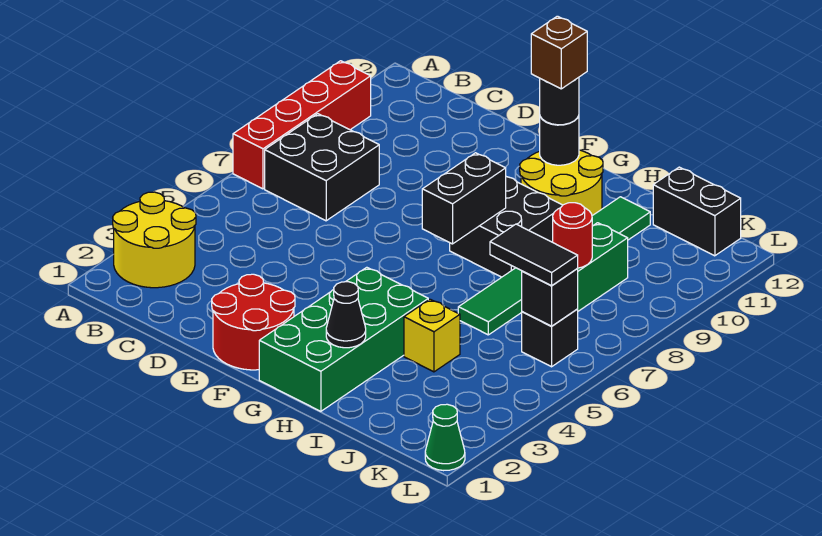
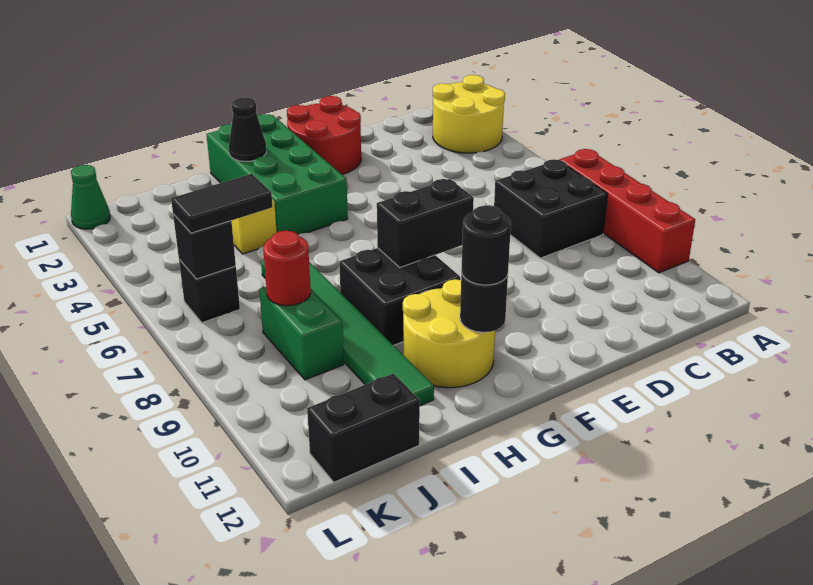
black brick G7:G8 level 2 -> black brick F8:G8 level 2
brown brick G11 level 4 -> none

